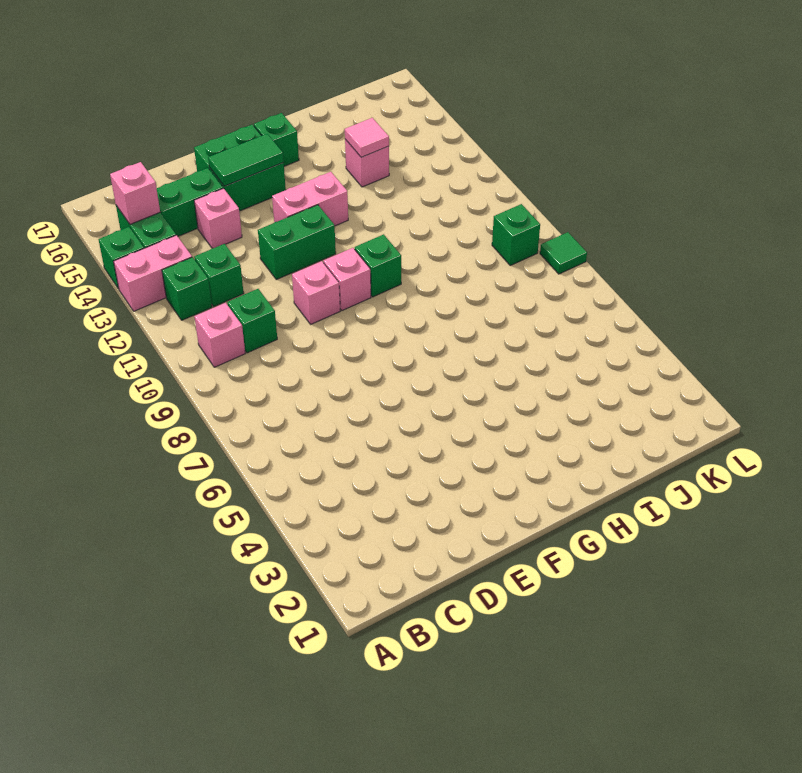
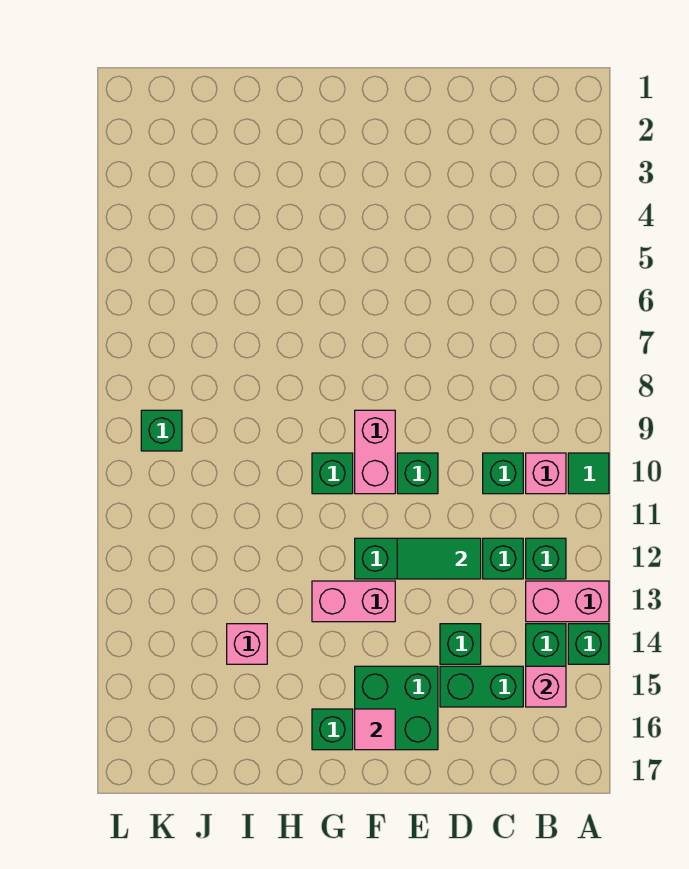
pink brick D14 level 1 -> green brick D14 level 1
pink brick E10 level 1 -> green brick E10 level 1
green tile E15:F15 level 2 -> green tile D12:E12 level 2
pink brick F10 level 1 -> pink brick F9:F10 level 1
pink tile I14 level 2 -> pink tile F16 level 2
green tile L8 level 1 -> green tile A10 level 1

